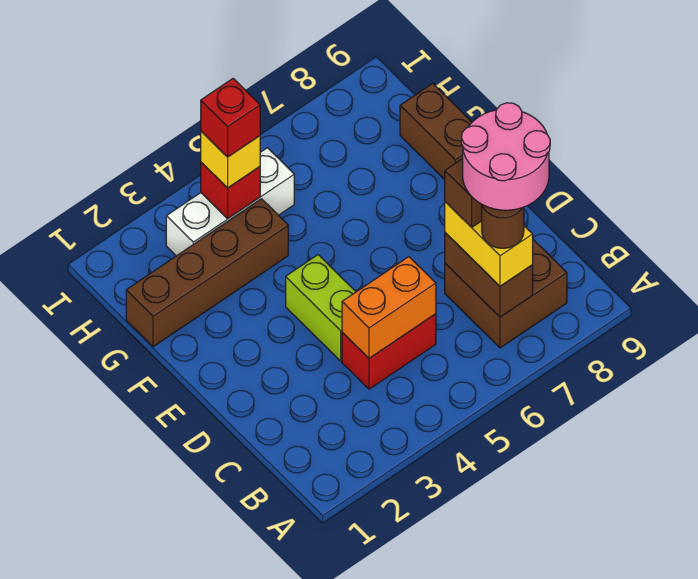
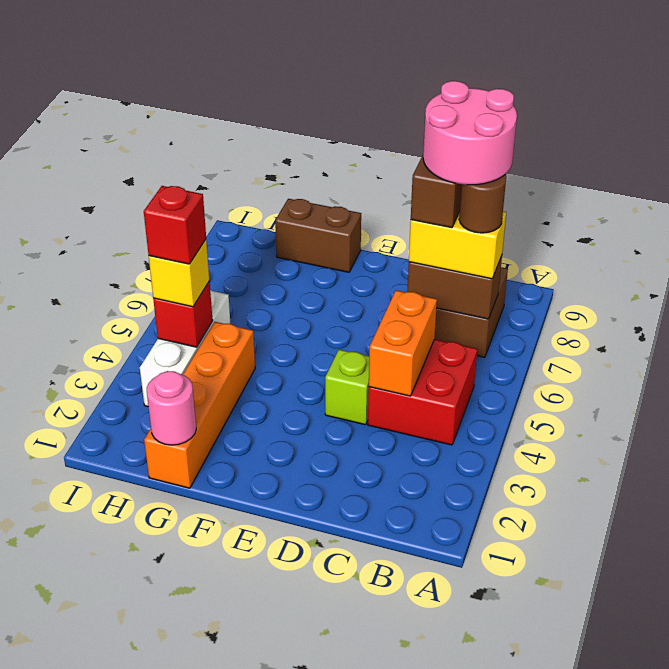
red brick C4:C5 level 1 -> red brick B4:C5 level 1
lime brick D4:E4 level 1 -> lime brick D4 level 1
brown brick G1:G4 level 1 -> orange brick G1:G4 level 1
none -> pink round brick G1 level 2

